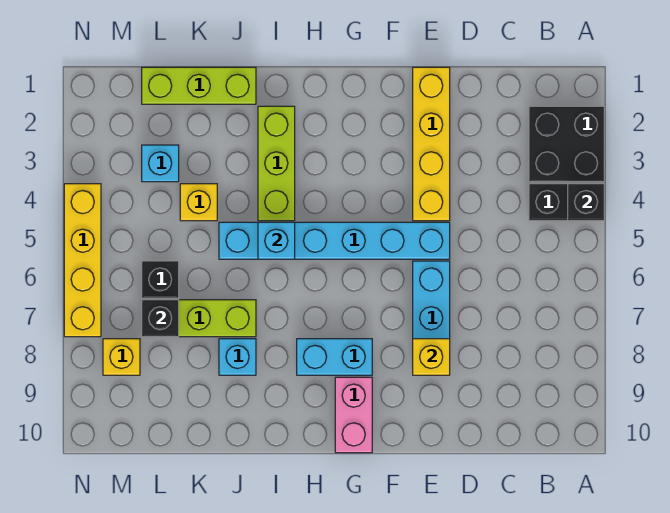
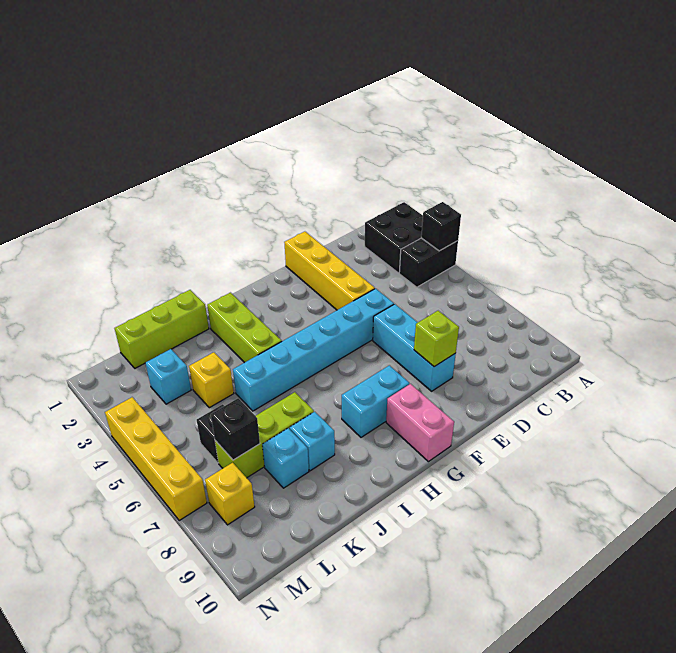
yellow brick E8 level 2 -> lime brick E8 level 2
cyan brick I5 level 2 -> cyan brick K8 level 1

